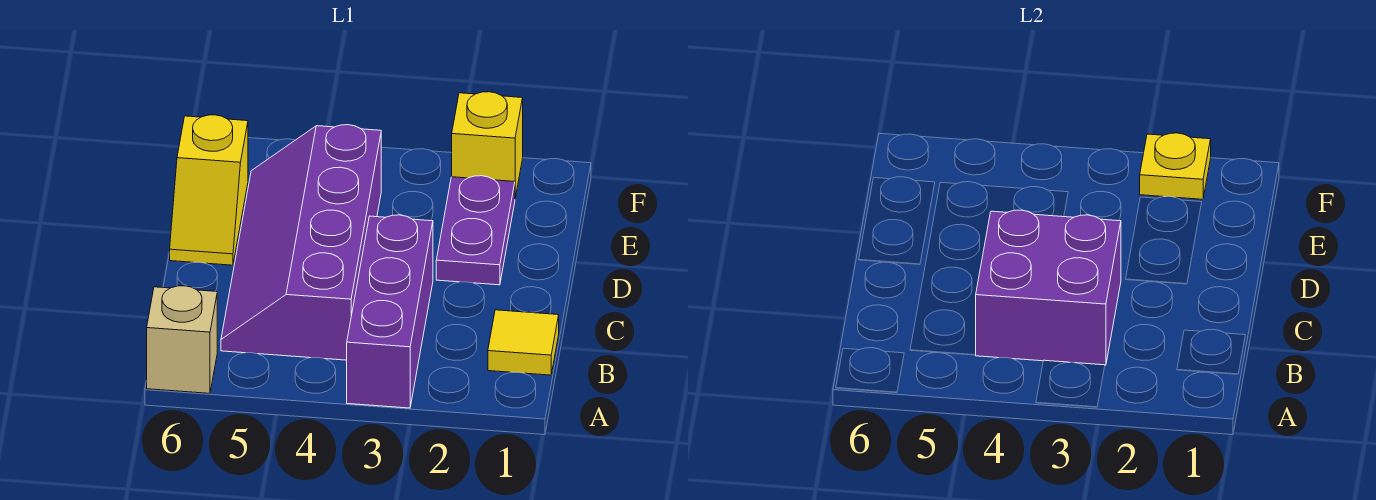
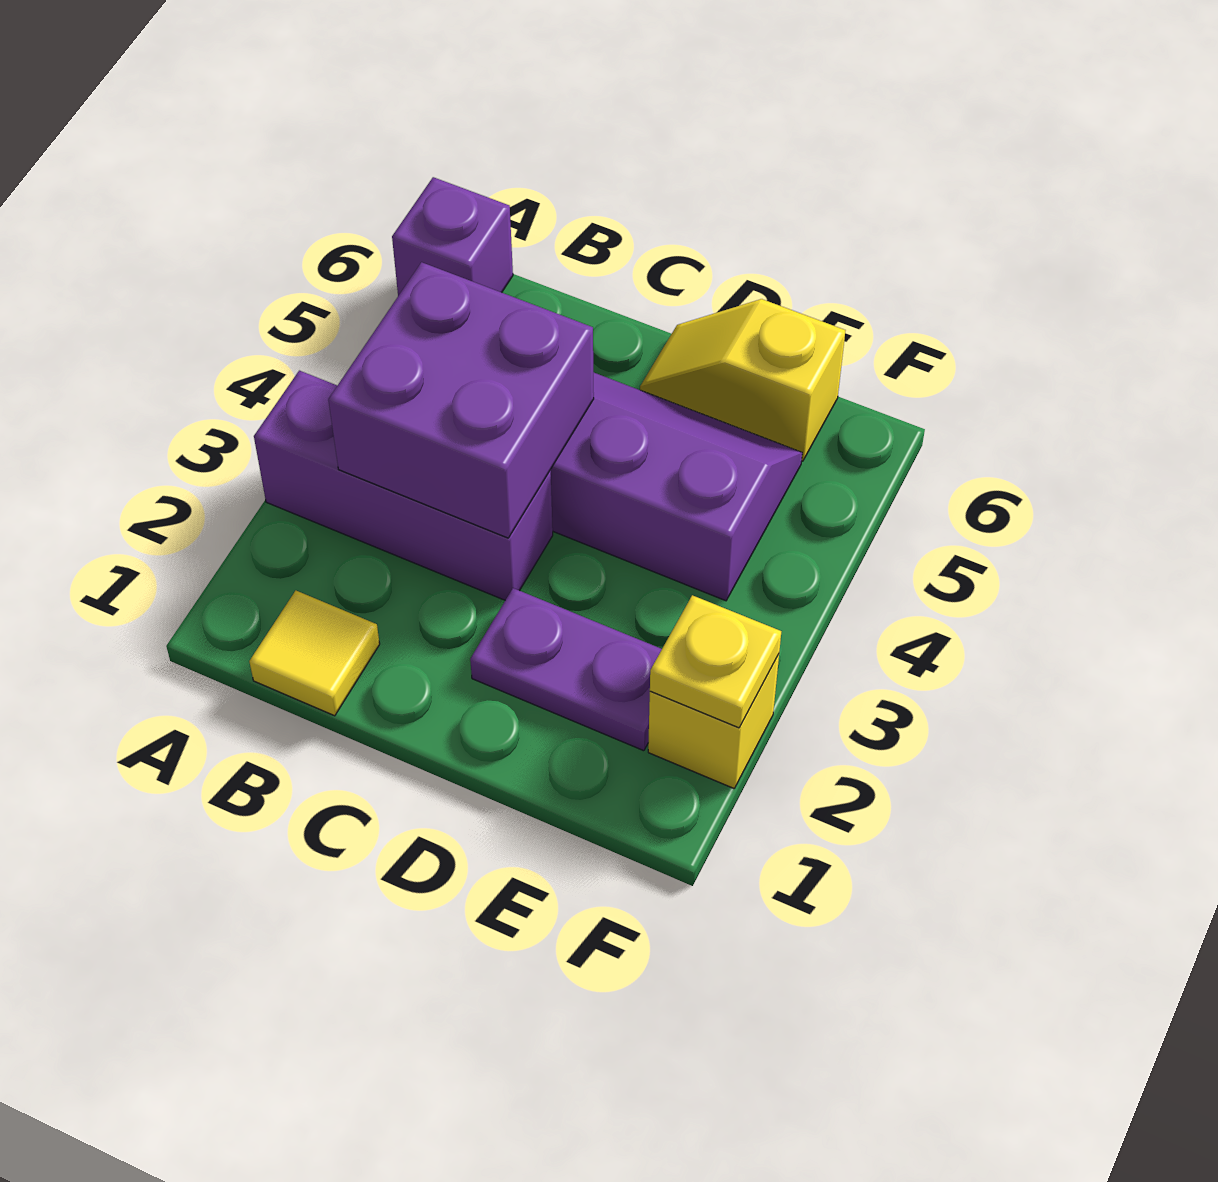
tan brick A6 level 1 -> purple brick A6 level 1

